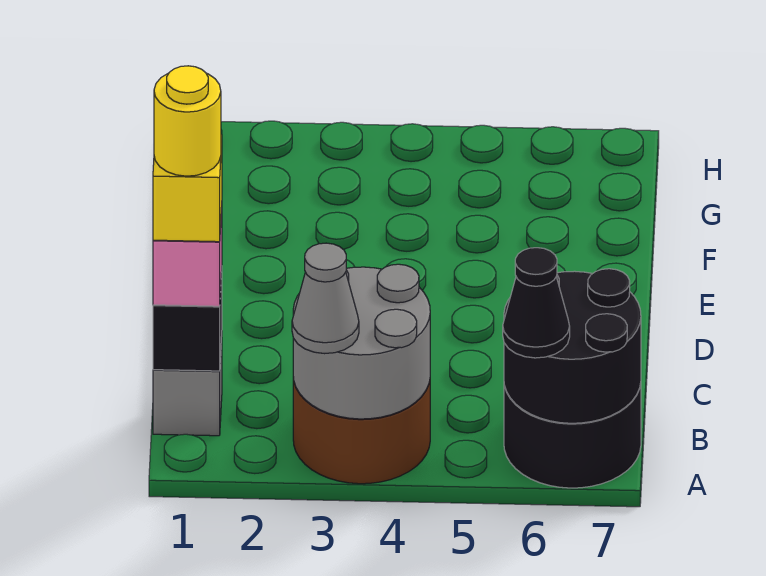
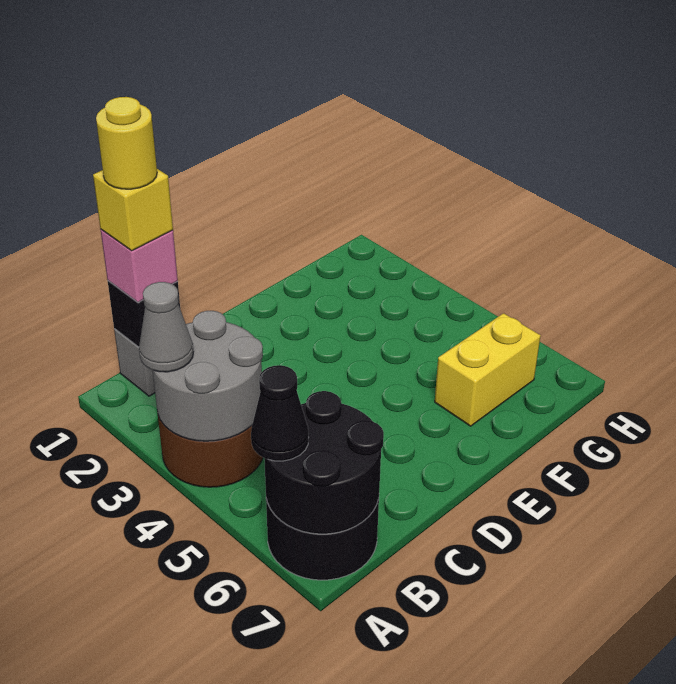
none -> yellow brick F6:G6 level 1

